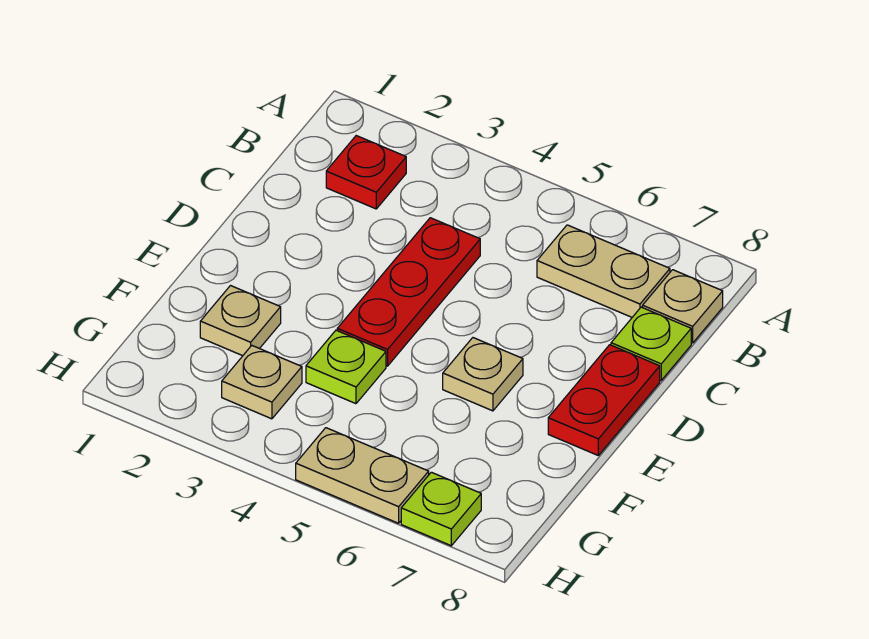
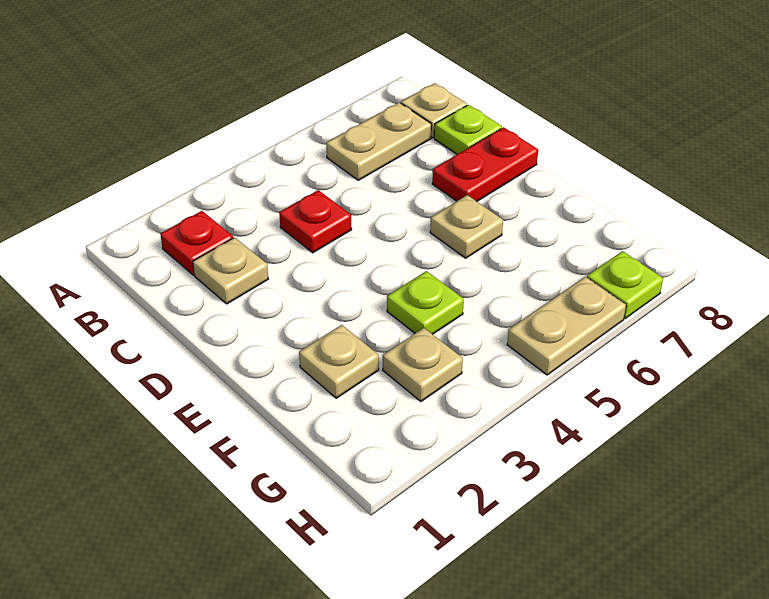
none -> tan plate C2 level 1
red plate C4:E4 level 1 -> red plate C4 level 1
red plate D8:E8 level 1 -> red plate D7:D8 level 1

